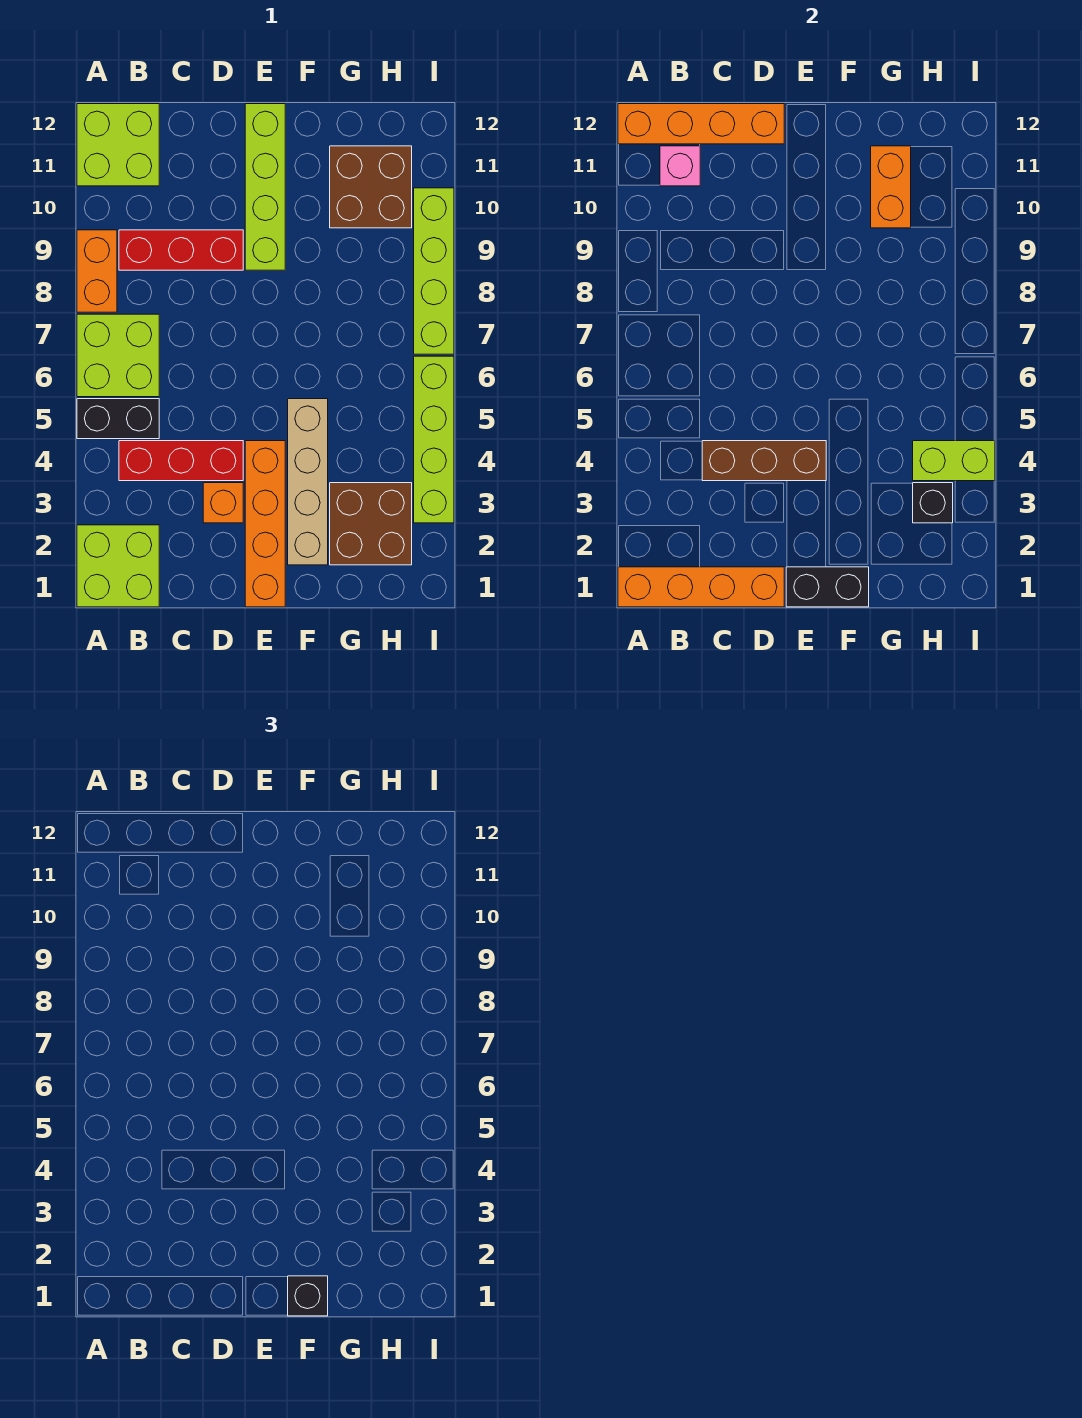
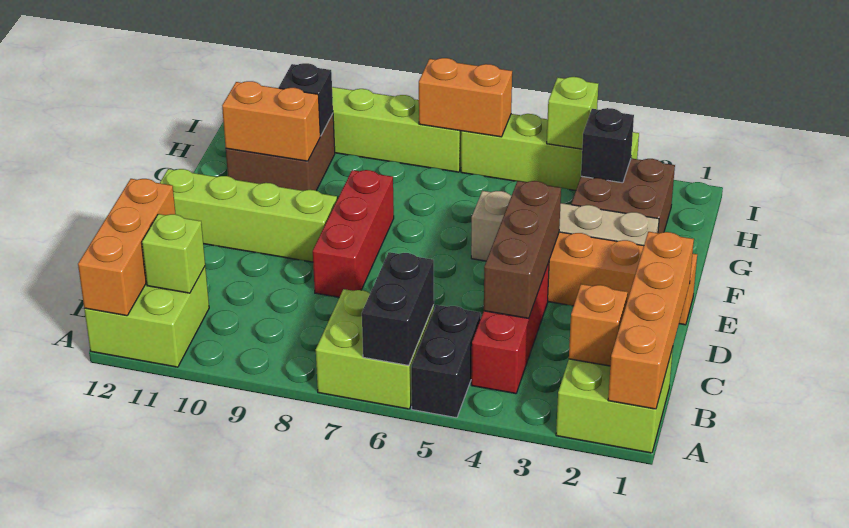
orange brick A8:A9 level 1 -> orange brick I6:I7 level 2
orange brick A12:D12 level 2 -> orange brick A12:C12 level 2
red brick B9:D9 level 1 -> red brick D8:F8 level 1
pink brick B11 level 2 -> lime brick B11 level 2
orange brick D3 level 1 -> orange brick B2 level 2
black brick E1:F1 level 2 -> black brick A6:B6 level 2
black brick F1 level 3 -> black brick H10 level 2
lime brick H4:I4 level 2 -> lime brick I4 level 2

